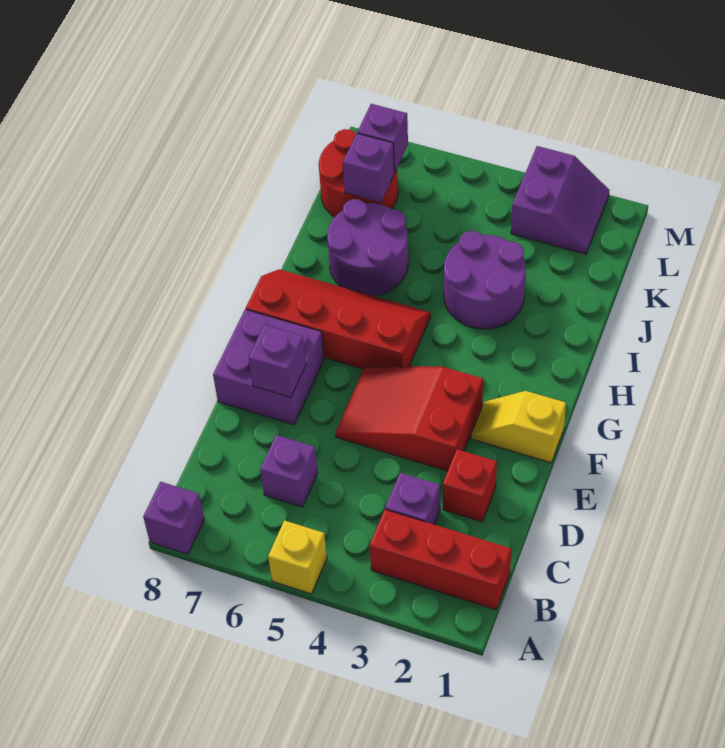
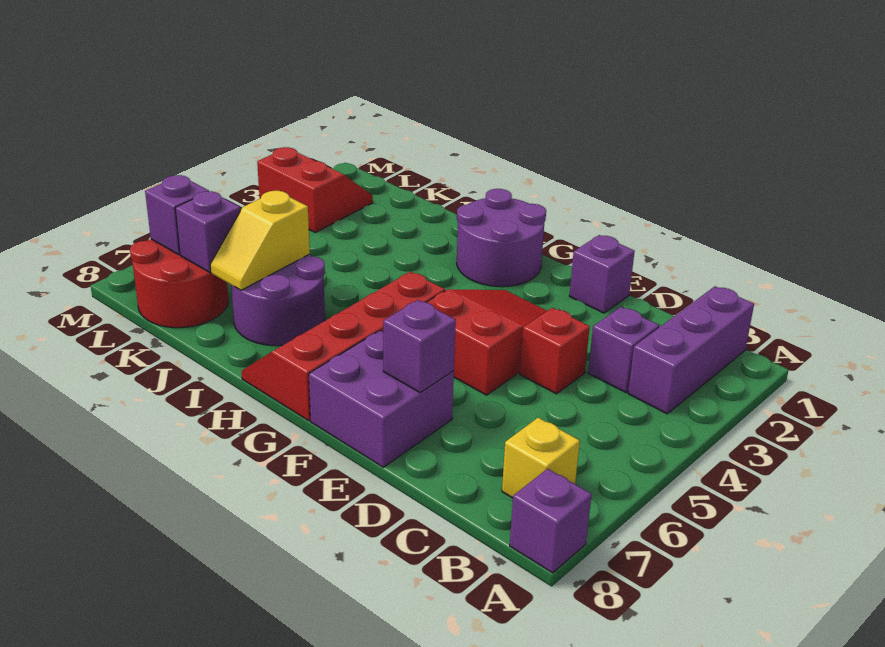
yellow brick A5 level 1 -> yellow brick B7 level 1
red brick B1:B3 level 1 -> purple brick B1:B3 level 1
purple brick C6 level 1 -> purple brick E1 level 1
red brick D2 level 1 -> red brick D4 level 1
red slope E3:F5 level 1 top 3 -> red slope E3:F5 level 1 top 5
yellow slope F1:F2 level 1 top 1 -> yellow slope J6:J7 level 2 top 6
purple round brick I3:J4 level 1 -> purple round brick G1:H2 level 1
purple slope L2:M3 level 1 top 3 -> red slope L2:M3 level 1 top 3

